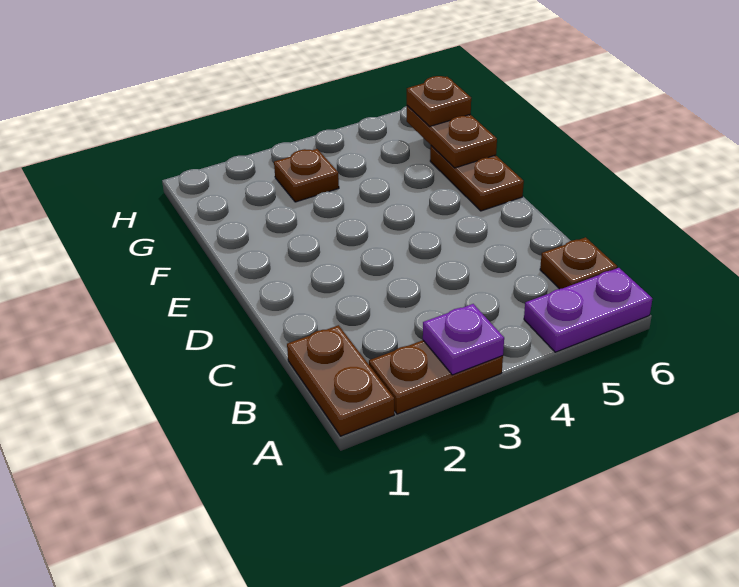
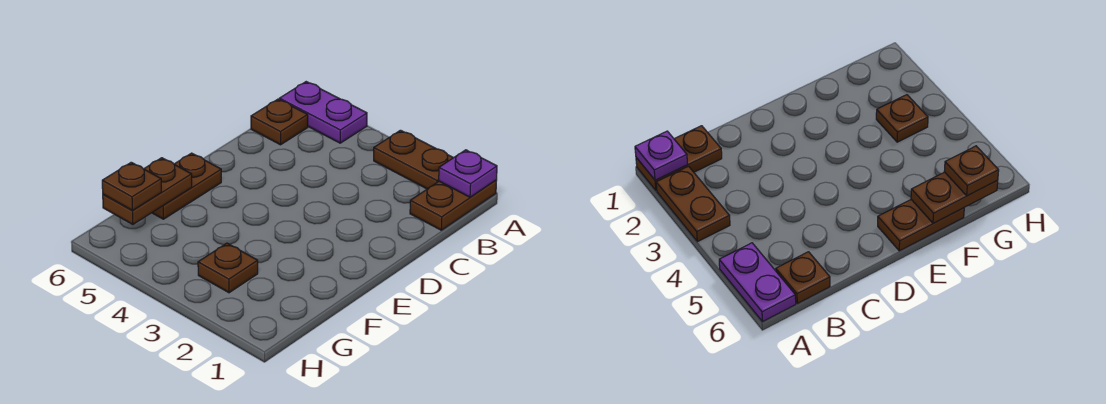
purple plate A3 level 2 -> purple plate A1 level 2

